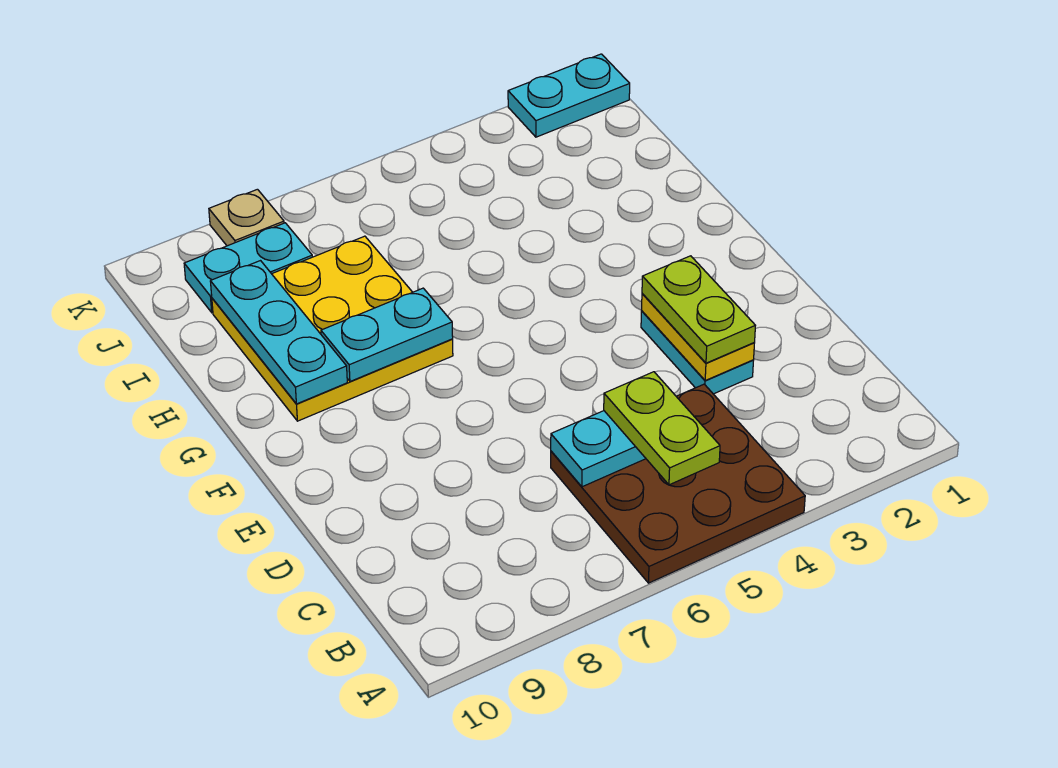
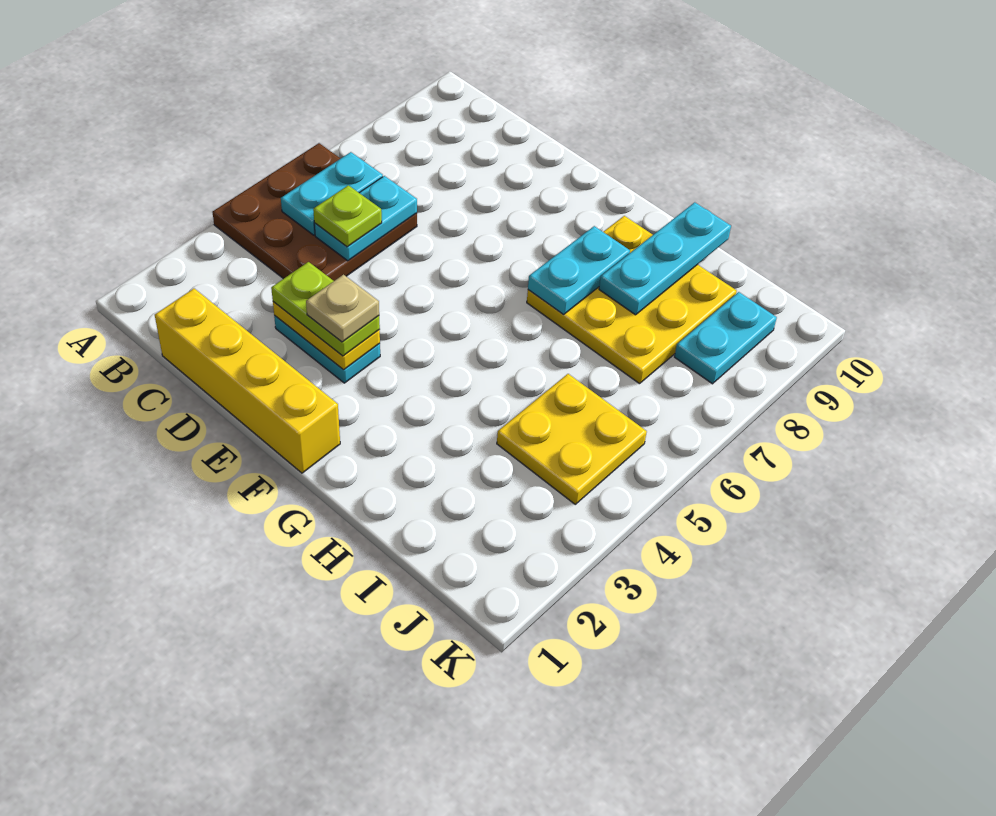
lime plate B5:C5 level 3 -> lime plate C5 level 3
none -> yellow brick C1:F1 level 1
cyan plate G9:I9 level 2 -> cyan plate H8:H10 level 2
none -> yellow plate I4:J5 level 1
cyan plate K1:K2 level 1 -> cyan plate B5:B6 level 2
tan plate K8 level 1 -> tan plate E3 level 4

